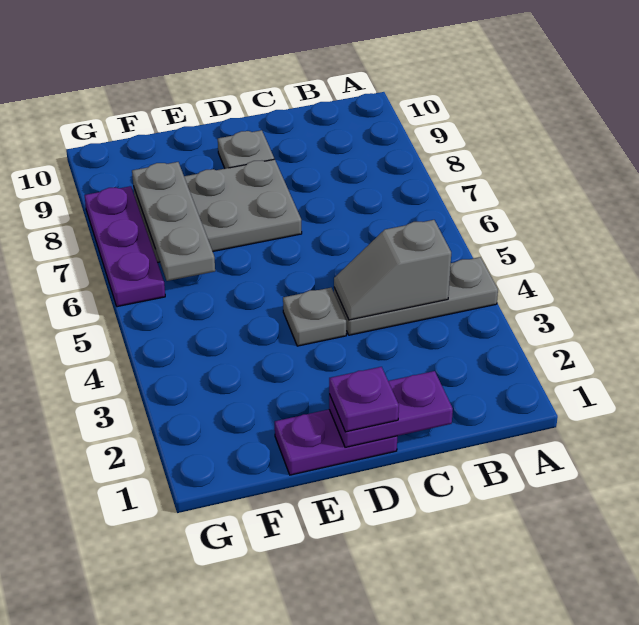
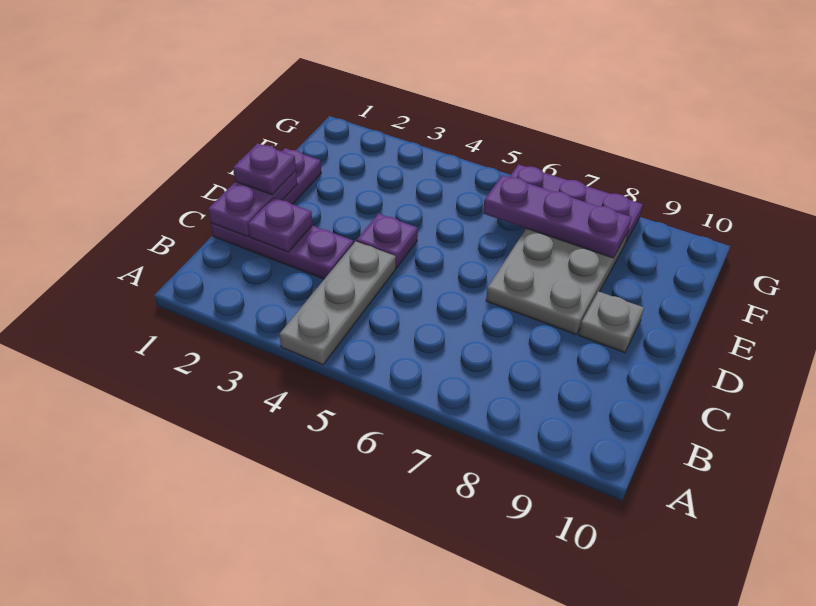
grey slope B4:C4 level 2 top B -> none
none -> purple plate C1:C3 level 1
none -> purple plate C2 level 2
grey plate D4 level 1 -> purple plate D4 level 1
grey plate F6:F8 level 2 -> purple plate F6:F8 level 2

